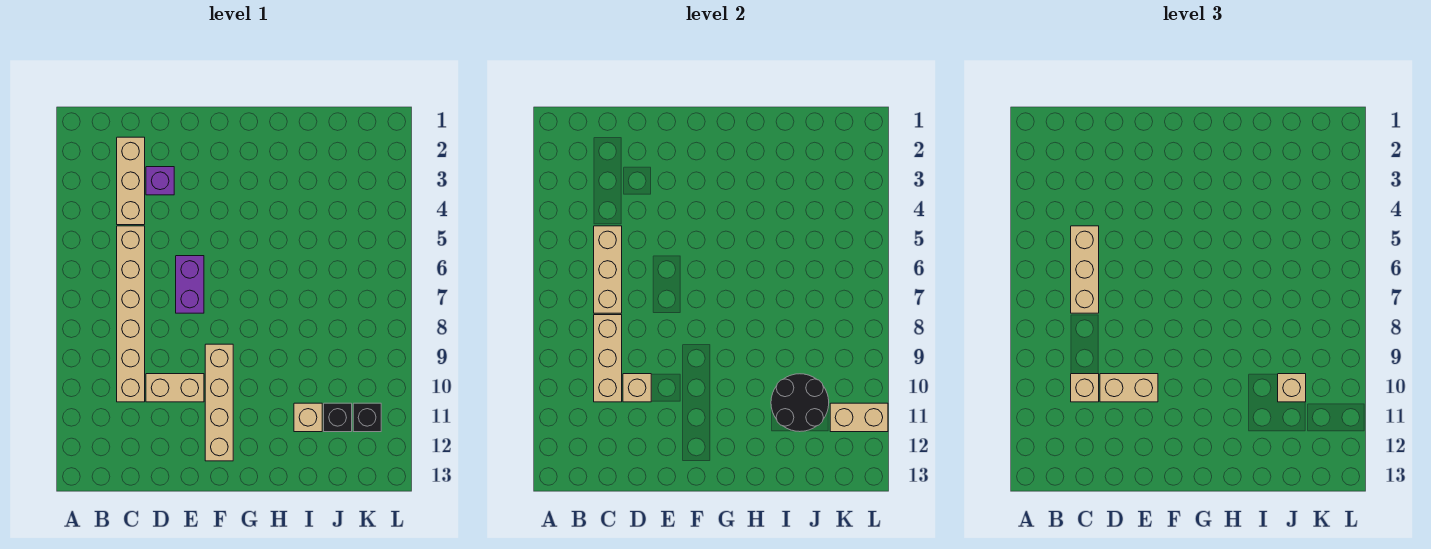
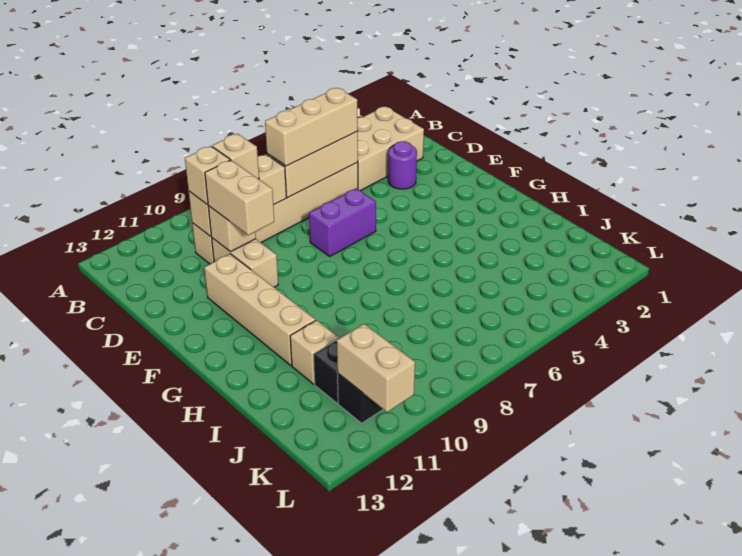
tan brick C2:C4 level 1 -> tan brick B2:C4 level 1
purple brick D3 level 1 -> purple round brick D3 level 1
tan brick F9:F12 level 1 -> tan brick E11:H11 level 1
black round brick I10:J11 level 2 -> none
tan brick J10 level 3 -> tan brick C9 level 3

